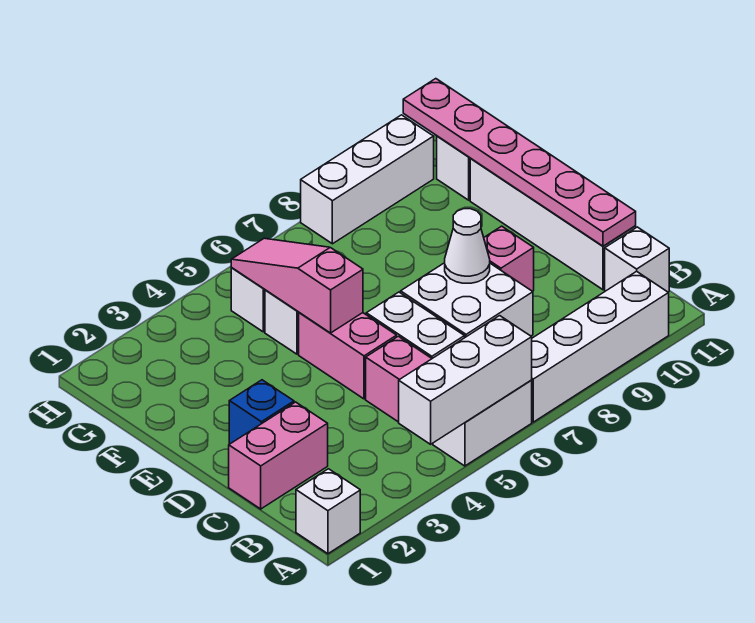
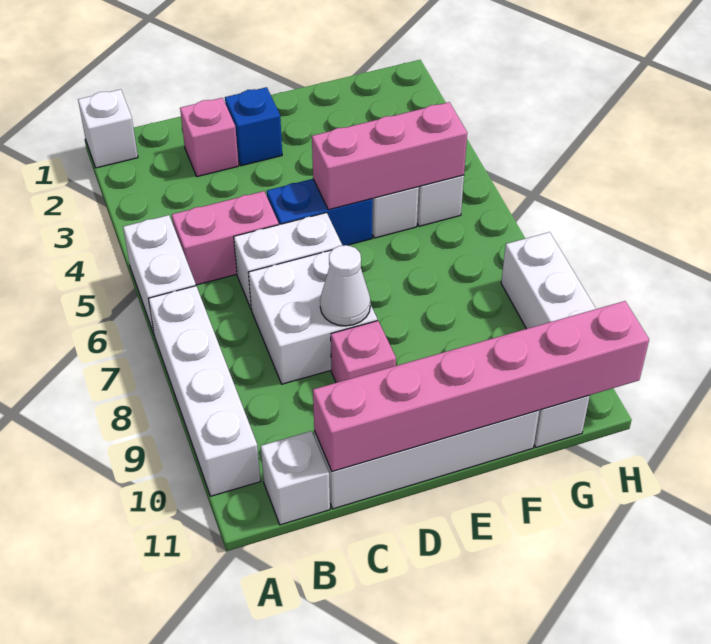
white brick A4:A6 level 2 -> none
pink brick C1:C2 level 1 -> pink brick C2 level 1
pink plate C11:H11 level 2 -> pink brick C11:H11 level 2
pink brick D5:E5 level 1 -> blue brick D5:E5 level 1
pink slope E5:G5 level 2 top E -> pink brick E5:G5 level 2

